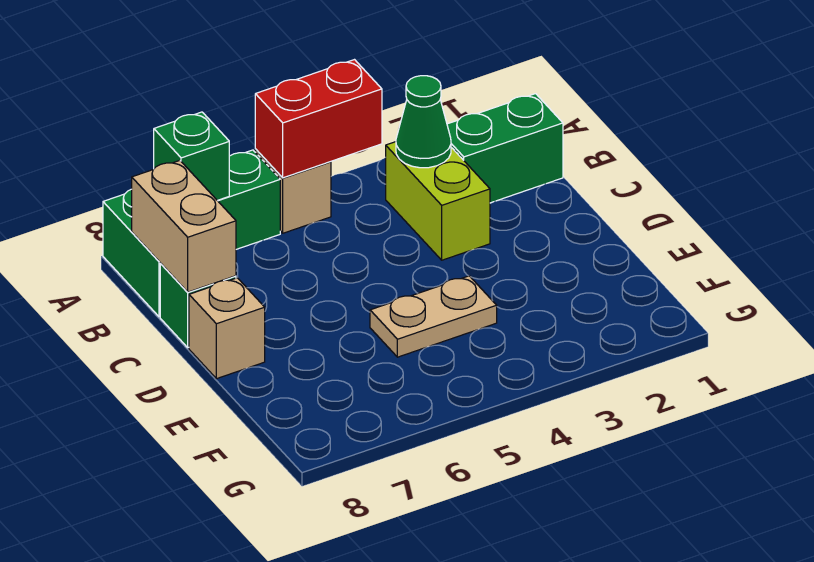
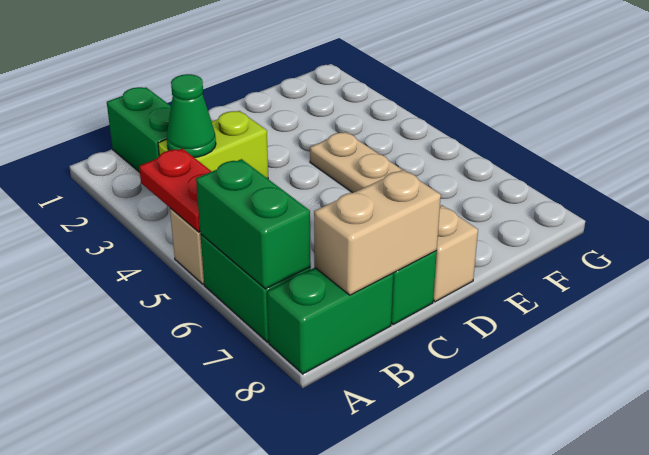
red brick A4:A5 level 2 -> red plate A4:A5 level 2
green brick A7 level 2 -> green brick A6:A7 level 2

